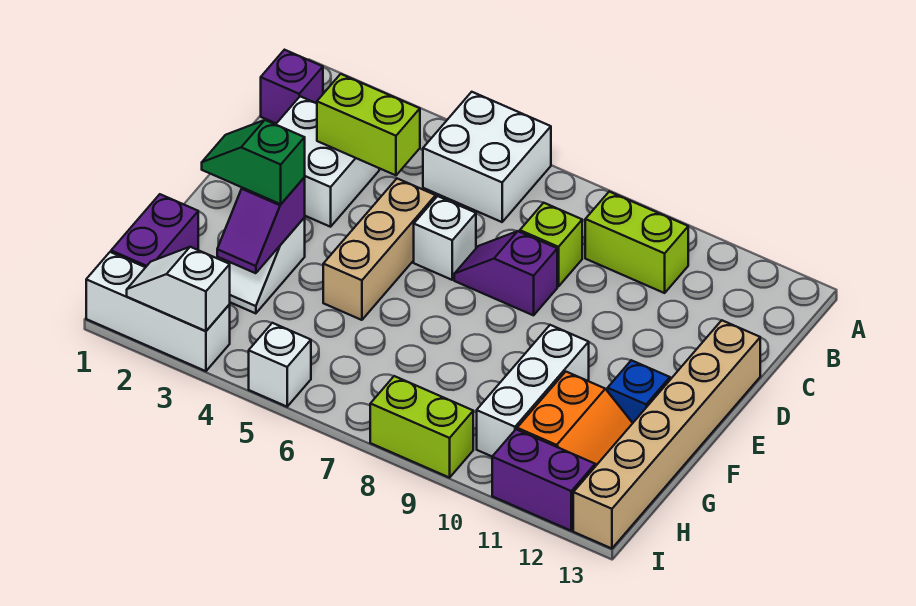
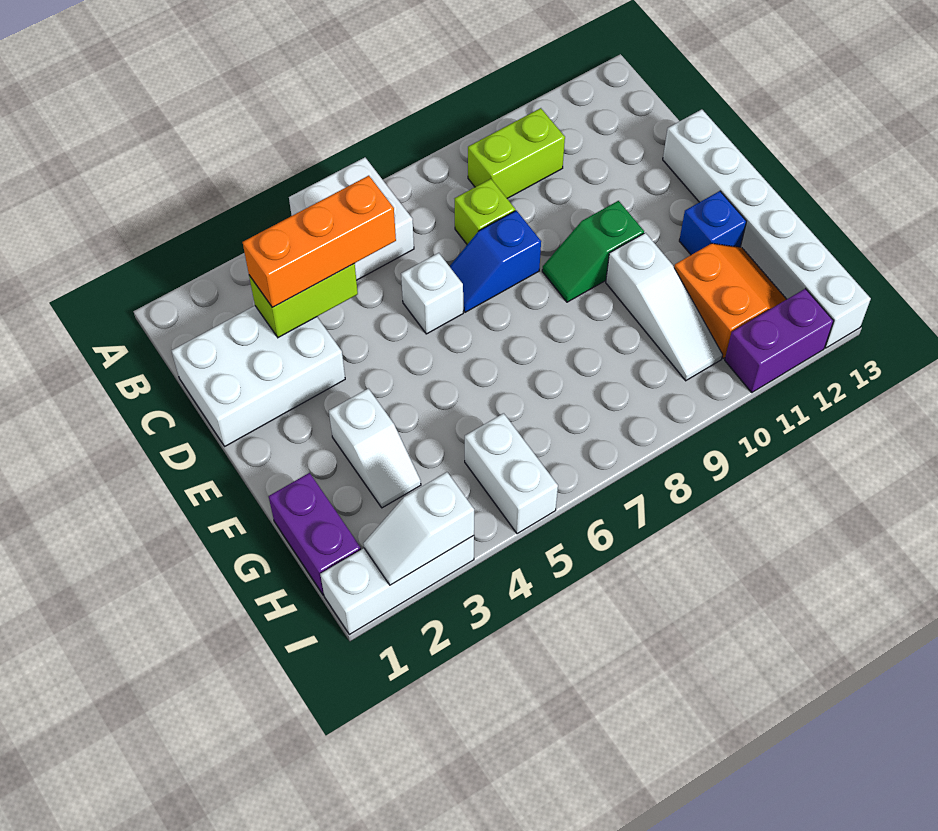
purple brick B1 level 1 -> none
white brick C2:D3 level 1 -> white brick C1:D3 level 1
none -> orange brick C3:C5 level 3
tan brick D5:F5 level 1 -> none
purple slope D7:D8 level 1 top 8 -> blue slope D7:D8 level 1 top 8
tan brick D13:I13 level 1 -> white brick D13:I13 level 1
green slope F2:F3 level 3 top 3 -> green slope E9:E10 level 1 top 10
purple slope F3:G3 level 2 top F -> none
white brick F10:H10 level 1 -> white slope F10:H10 level 1 top F
white brick I5 level 1 -> white brick H5:I5 level 1
lime brick I8:I9 level 1 -> none

